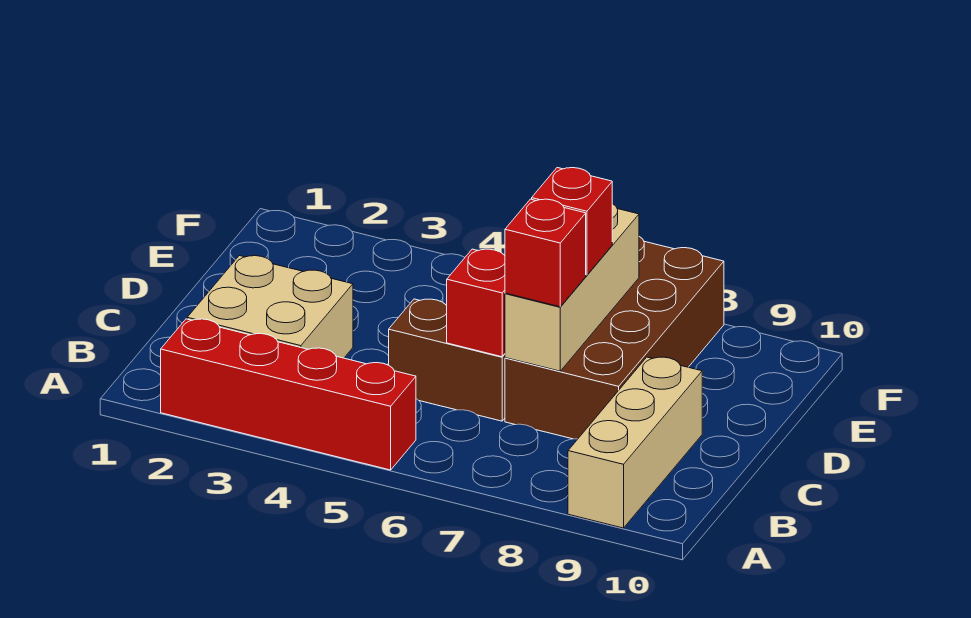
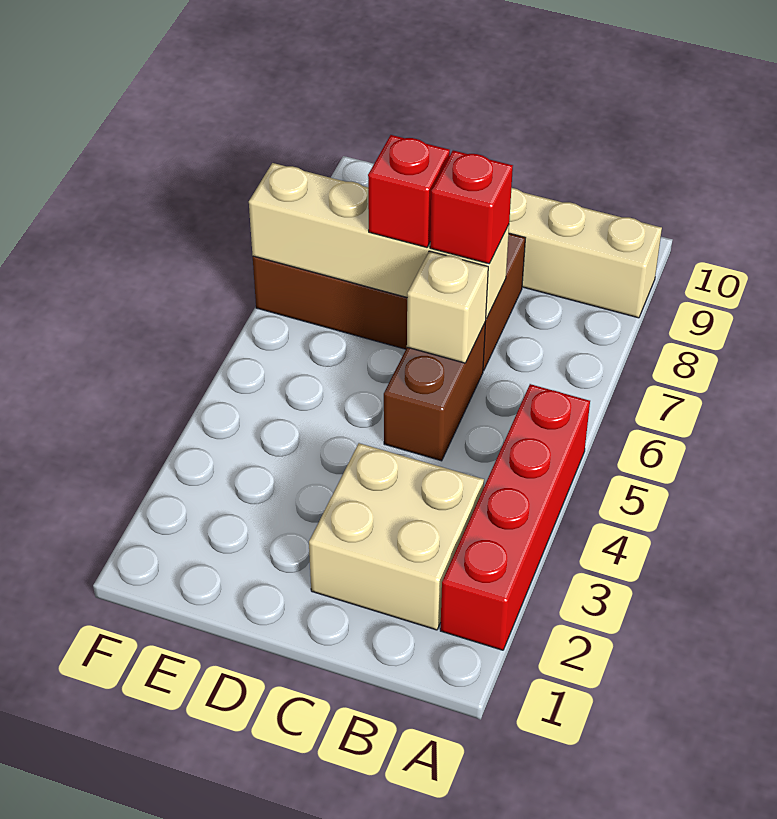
red brick C6 level 2 -> tan brick C6 level 2
tan brick C7:E7 level 2 -> tan brick C7:F7 level 2

